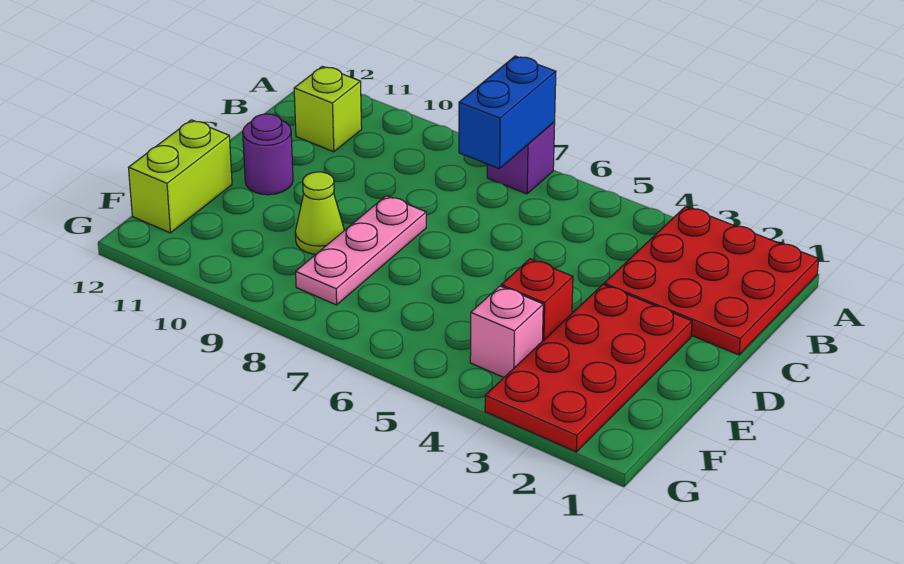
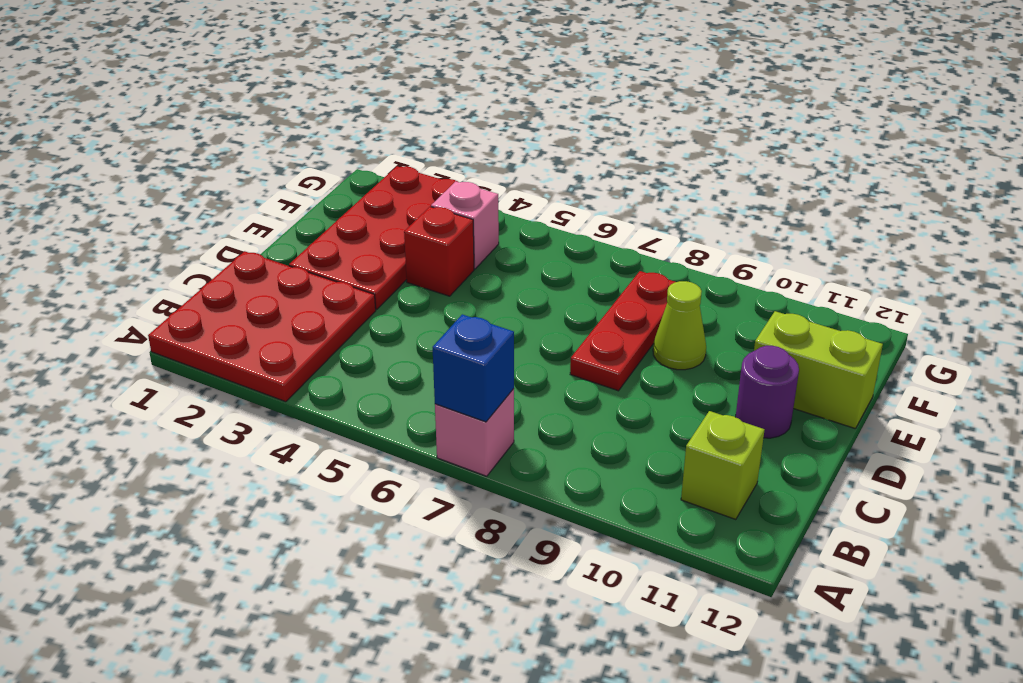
purple brick A7 level 1 -> pink brick A7 level 1
blue brick A7:B7 level 2 -> blue brick A7 level 2
pink plate D8:F8 level 1 -> red plate D8:F8 level 1
lime brick E12:F12 level 1 -> lime brick E11:E12 level 1

